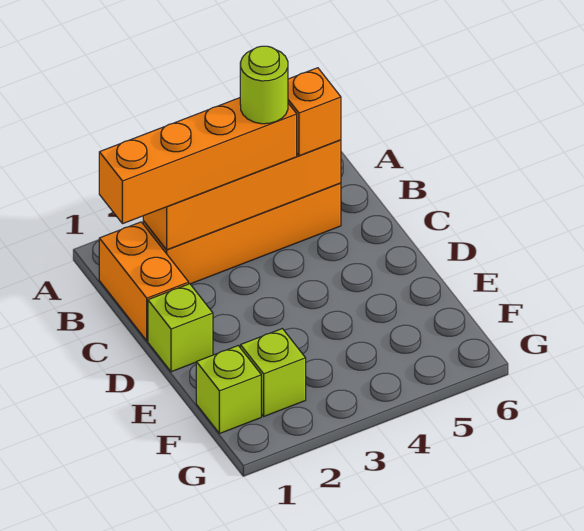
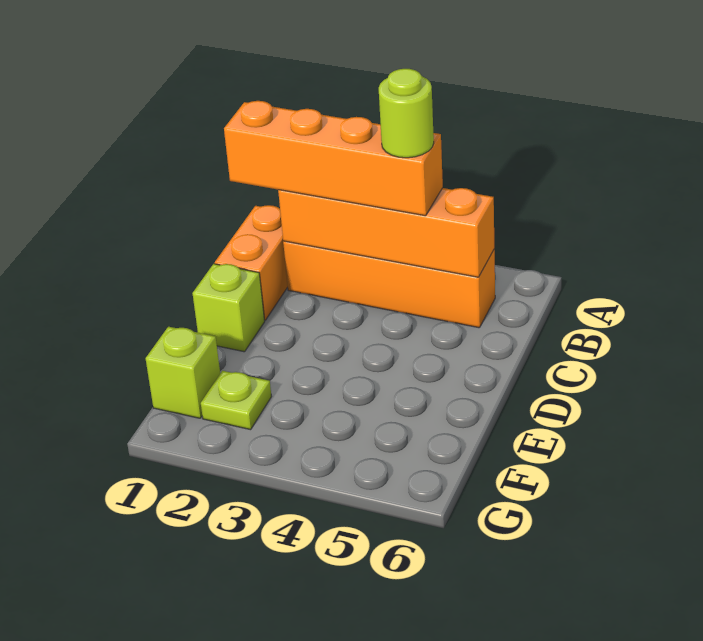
orange brick B5 level 3 -> none
lime brick F2 level 1 -> lime plate F2 level 1

